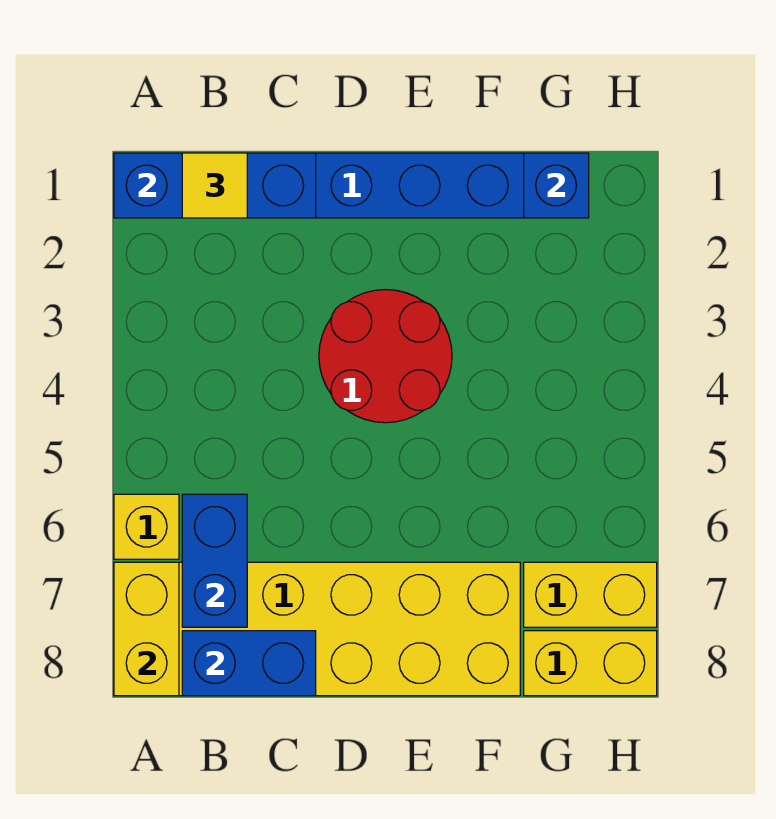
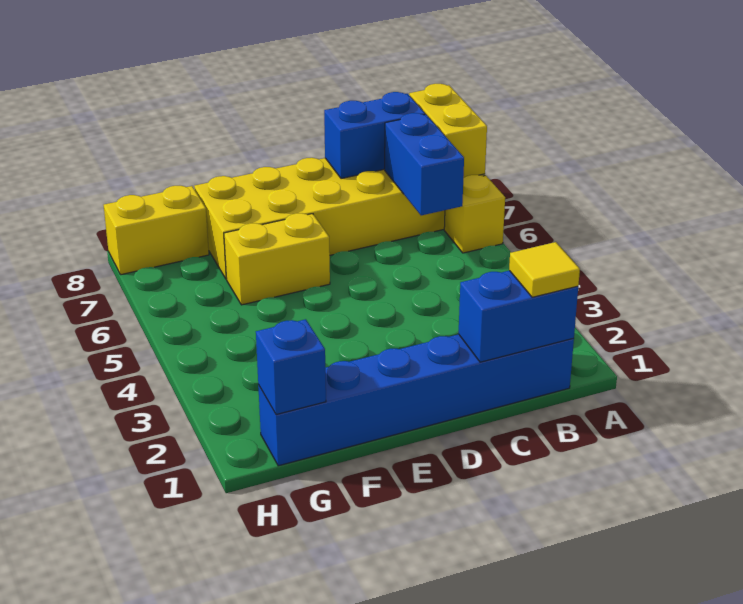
blue brick A1:C1 level 2 -> blue brick B1:C1 level 2
red round brick D3:E4 level 1 -> none
yellow brick G7:H7 level 1 -> yellow brick E6:F6 level 1

